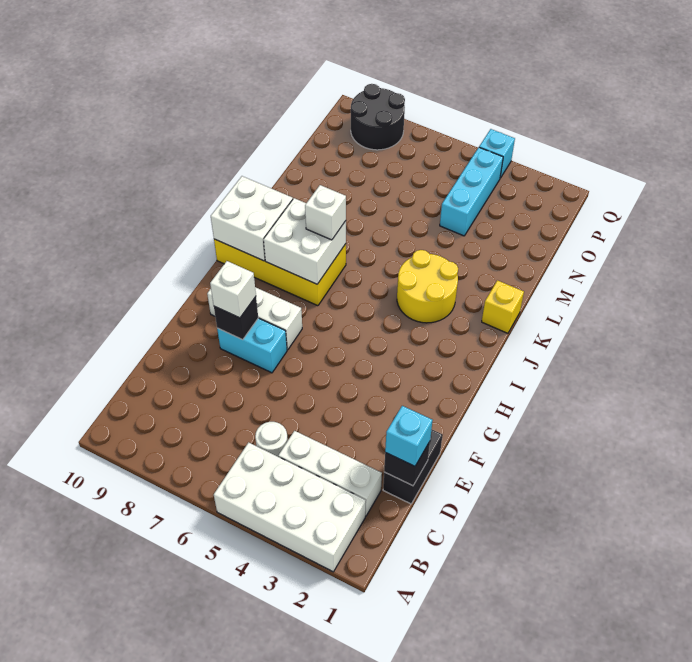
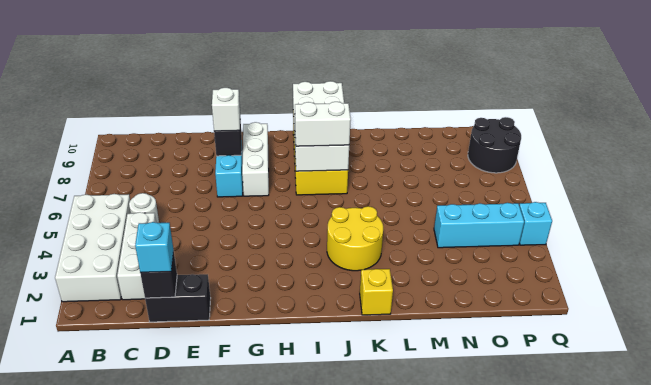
white brick J7 level 3 -> white brick I7:J7 level 3

